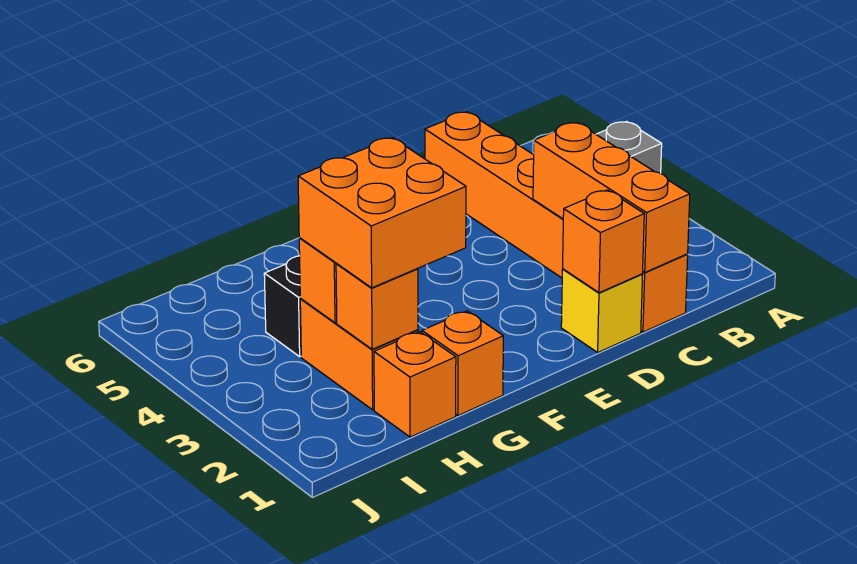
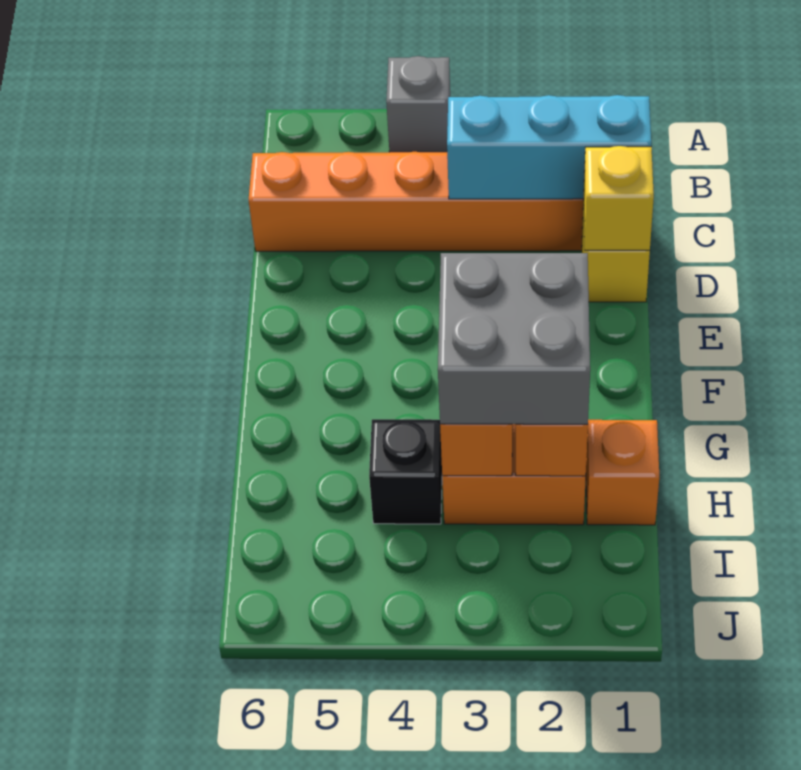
orange brick C1:C3 level 2 -> cyan brick C1:C3 level 2
orange brick D1 level 2 -> yellow brick D1 level 2
orange brick G1 level 1 -> none
orange brick G2:H3 level 3 -> grey brick G2:H3 level 3

